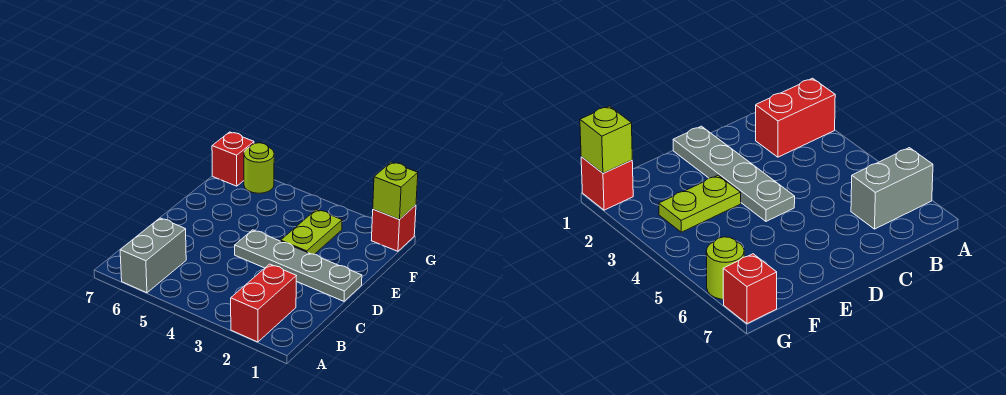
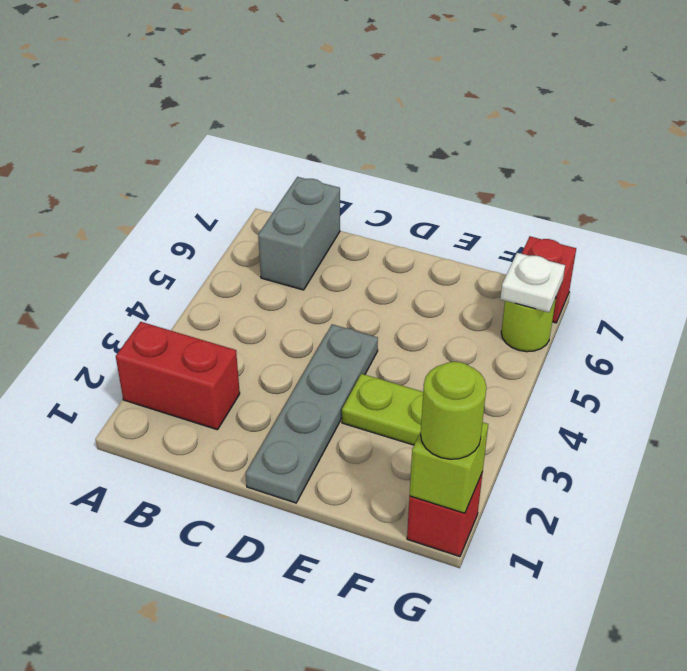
grey brick A6:B6 level 1 -> grey brick B6:B7 level 1
none -> lime round brick G1 level 3
none -> white plate G6 level 2

